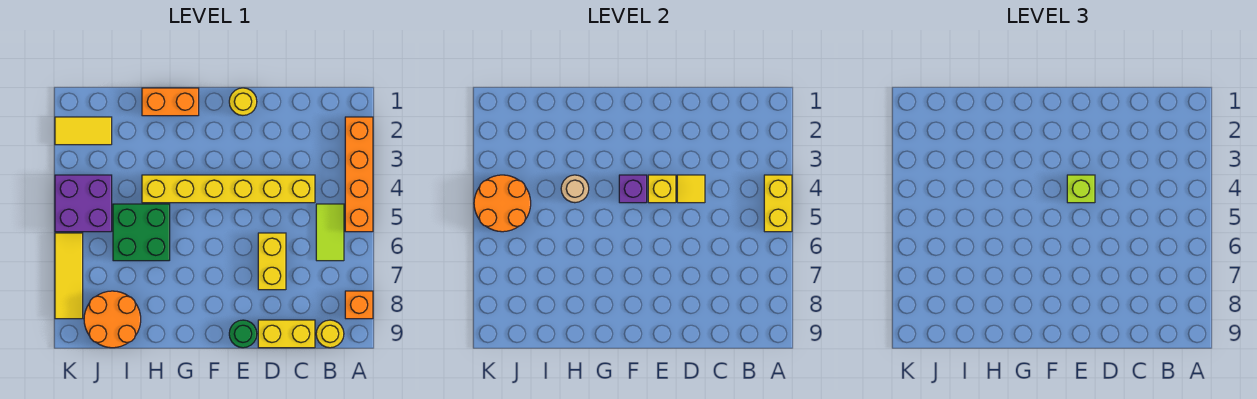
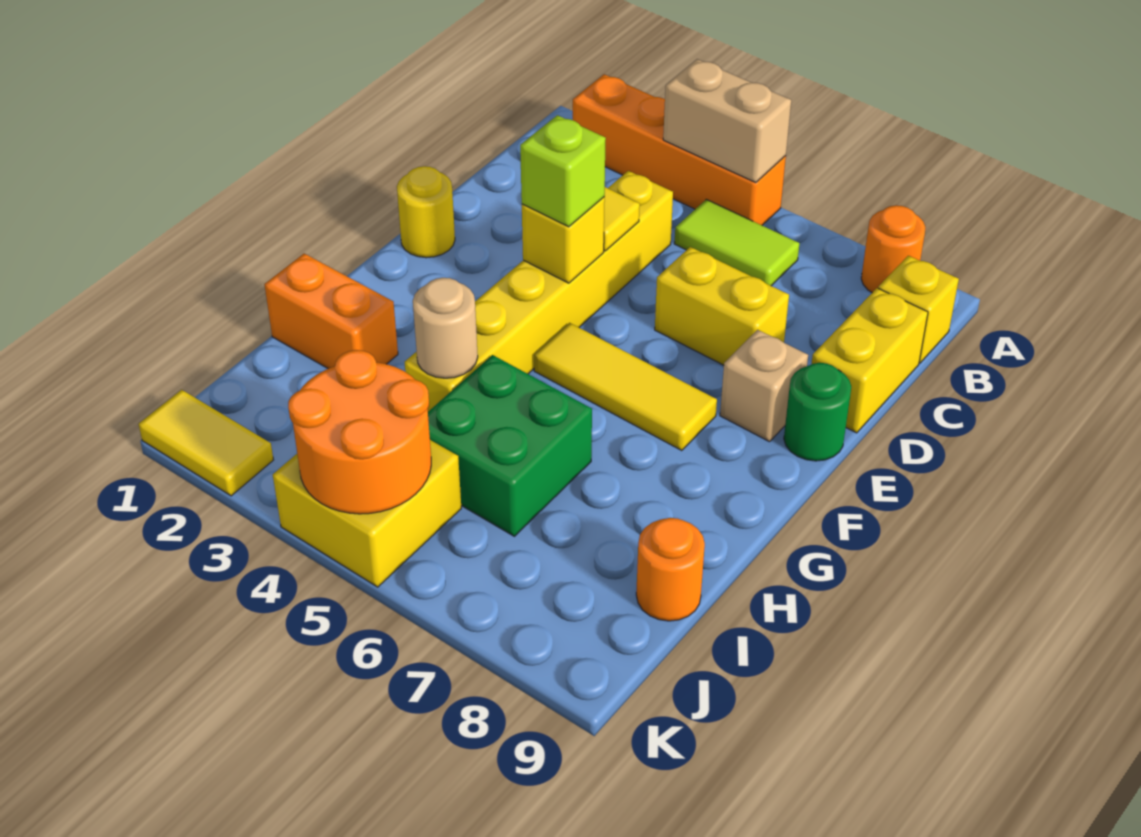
yellow brick A4:A5 level 2 -> tan brick A4:A5 level 2
orange brick A8 level 1 -> orange round brick A8 level 1
yellow round brick B9 level 1 -> yellow brick B9 level 1
none -> tan brick E8 level 1
purple brick F4 level 2 -> none
orange brick G1:H1 level 1 -> orange brick H1:H2 level 1
orange round brick I8:J9 level 1 -> orange round brick I9 level 1
yellow tile J2:K2 level 1 -> yellow tile K1:K2 level 1
purple brick J4:K5 level 1 -> yellow brick J4:K5 level 1
yellow tile K6:K8 level 1 -> yellow tile F5:F7 level 1

